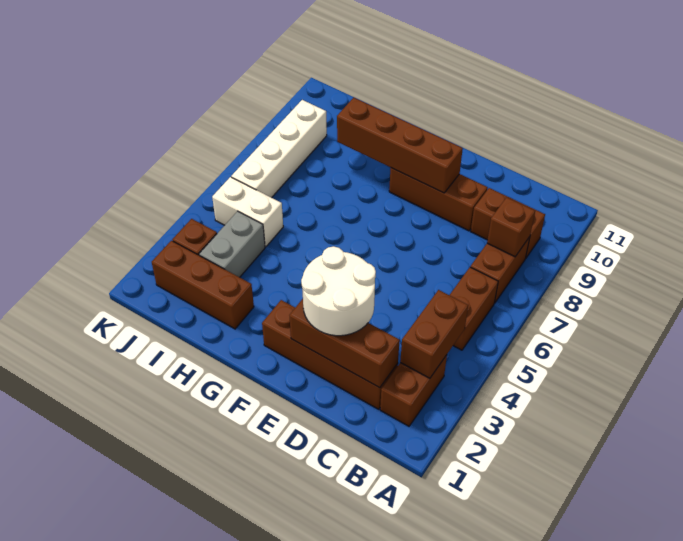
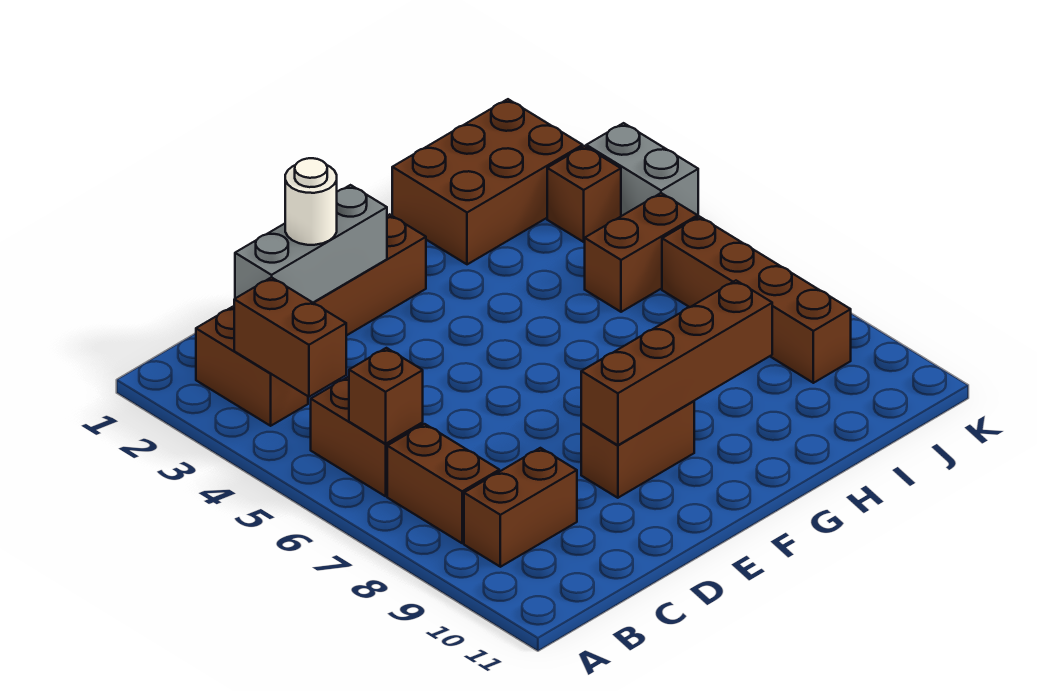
brown brick B8 level 2 -> brown brick B6 level 2
brown brick C2:E2 level 2 -> grey brick C2:E2 level 2
white round brick D2:E3 level 3 -> white round brick D2 level 3
brown brick D9:F9 level 1 -> brown brick E9:F9 level 1
brown brick H2:J2 level 1 -> brown brick H1:J2 level 1
grey brick I3:I4 level 1 -> grey brick K3:K4 level 1
white brick I5:J5 level 1 -> brown brick I5:J5 level 1
white brick J6:J9 level 1 -> brown brick J6:J9 level 1

